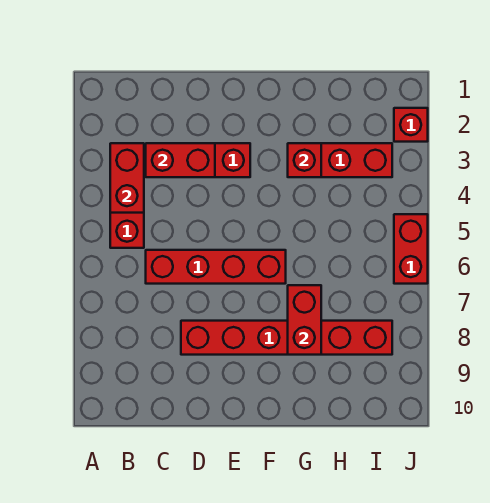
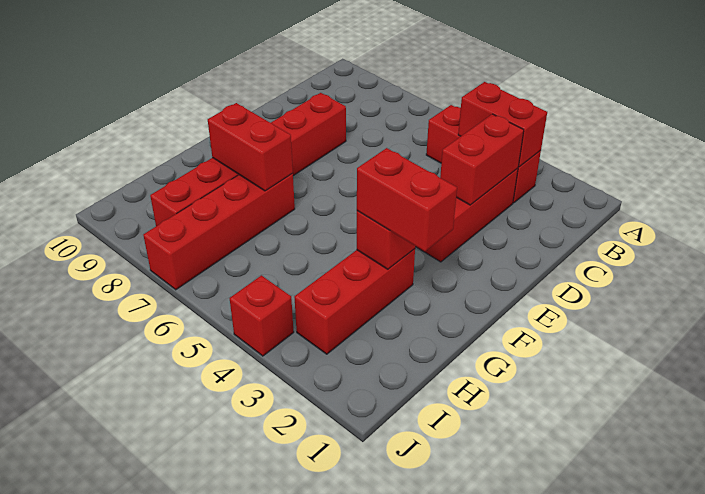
red brick C6:F6 level 1 -> red brick G7:J7 level 1
red brick J2 level 1 -> red brick J4 level 1
red brick J5:J6 level 1 -> red brick G2:G3 level 3

